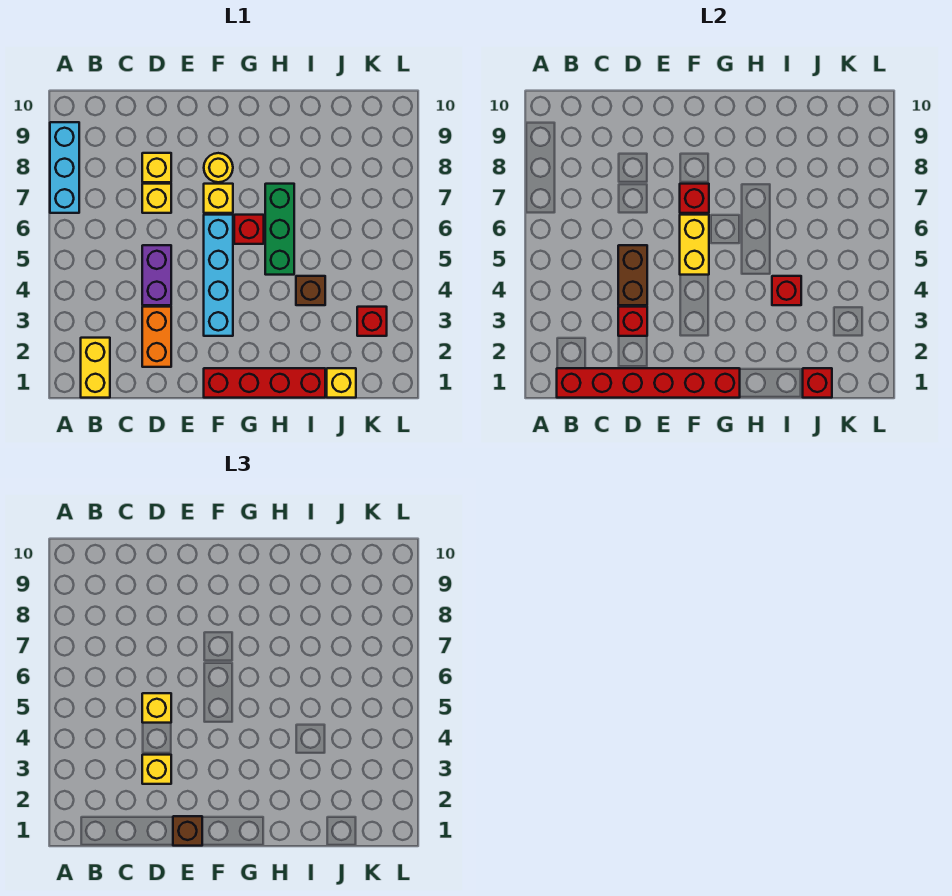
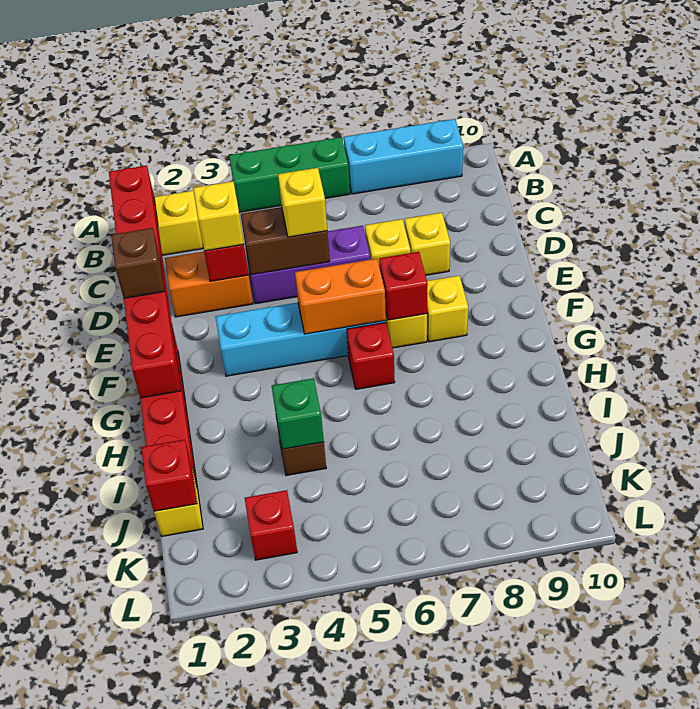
purple brick D4:D5 level 1 -> purple brick D4:D6 level 1
yellow brick F5:F6 level 2 -> orange brick F5:F6 level 2
yellow round brick F8 level 1 -> yellow brick F8 level 1
green brick H5:H7 level 1 -> green brick A4:A6 level 1
red brick I4 level 2 -> green brick I4 level 2

